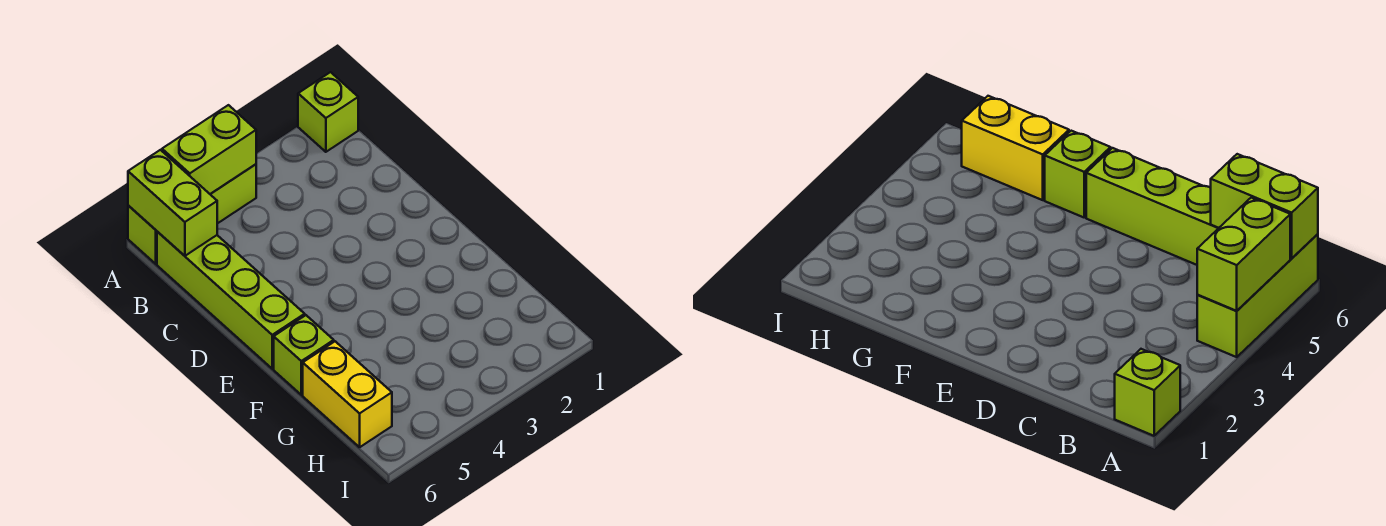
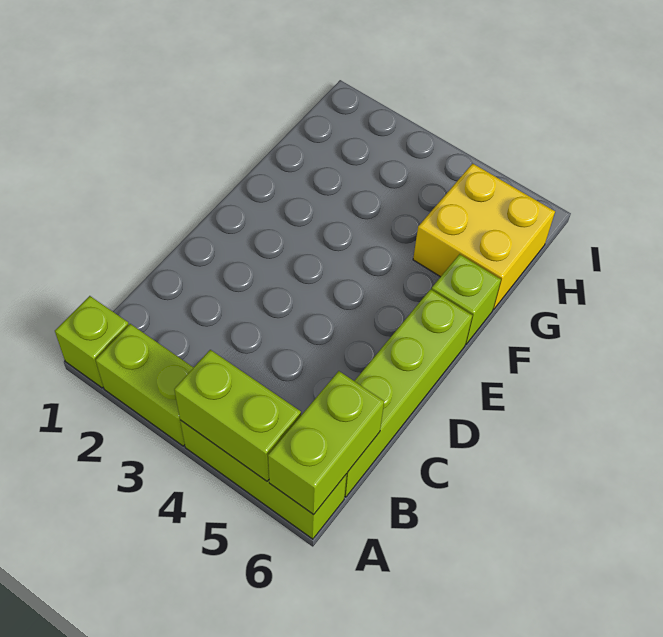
none -> lime brick A2:A3 level 1
yellow brick G6:H6 level 1 -> yellow brick G5:H6 level 1

